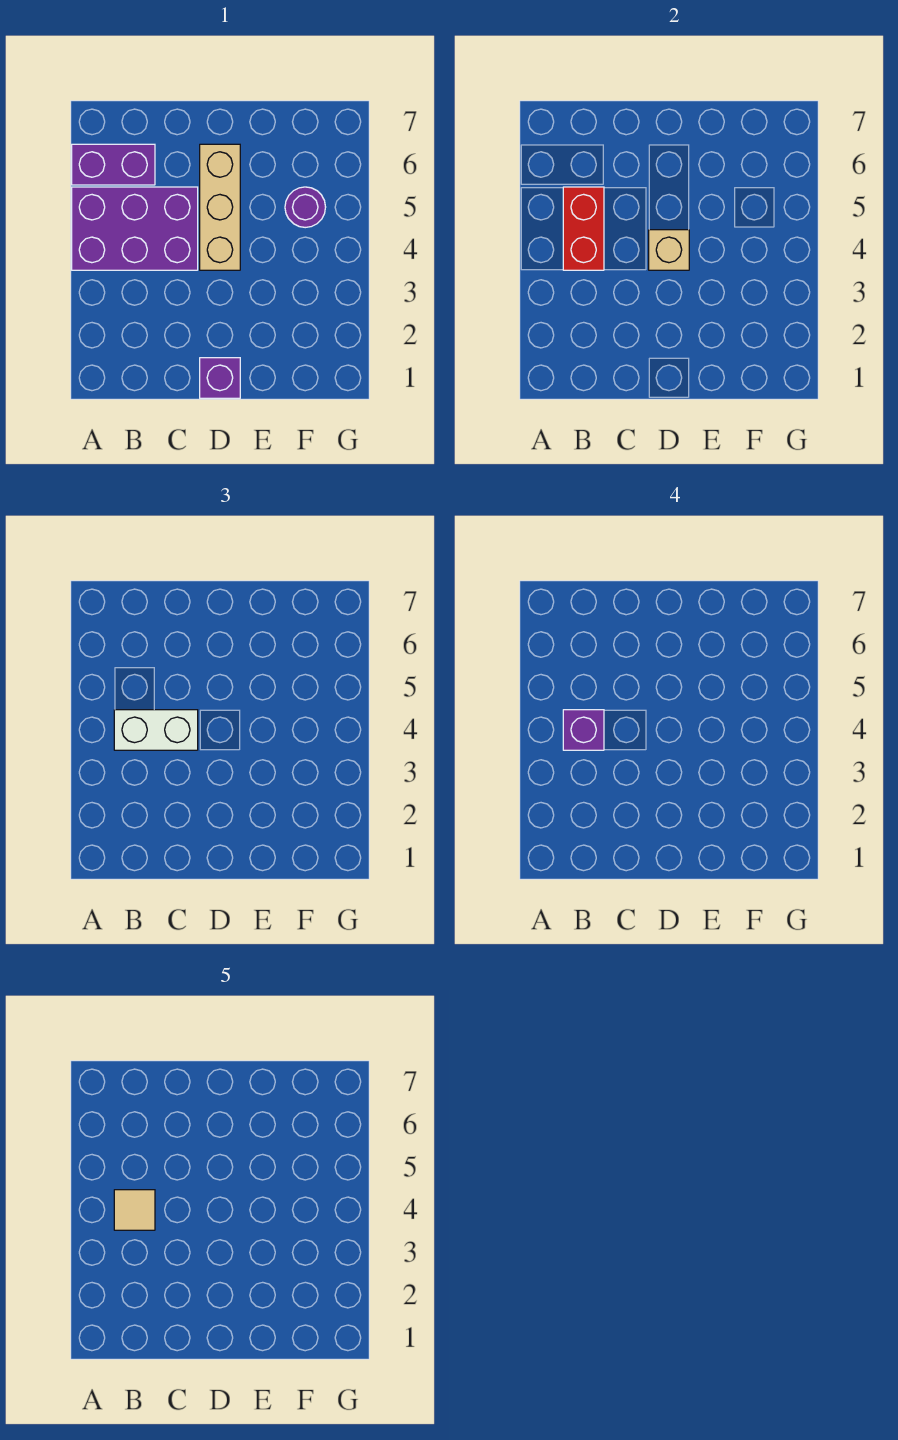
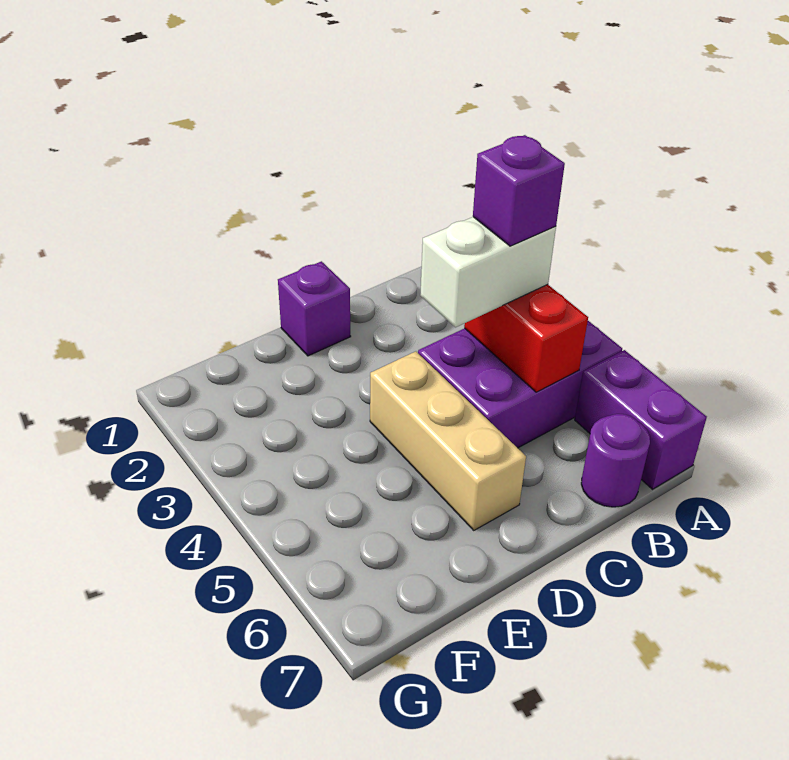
purple brick A6:B6 level 1 -> purple brick A6:A7 level 1
tan tile B4 level 5 -> none
tan brick D4 level 2 -> none
purple round brick F5 level 1 -> purple round brick B7 level 1

